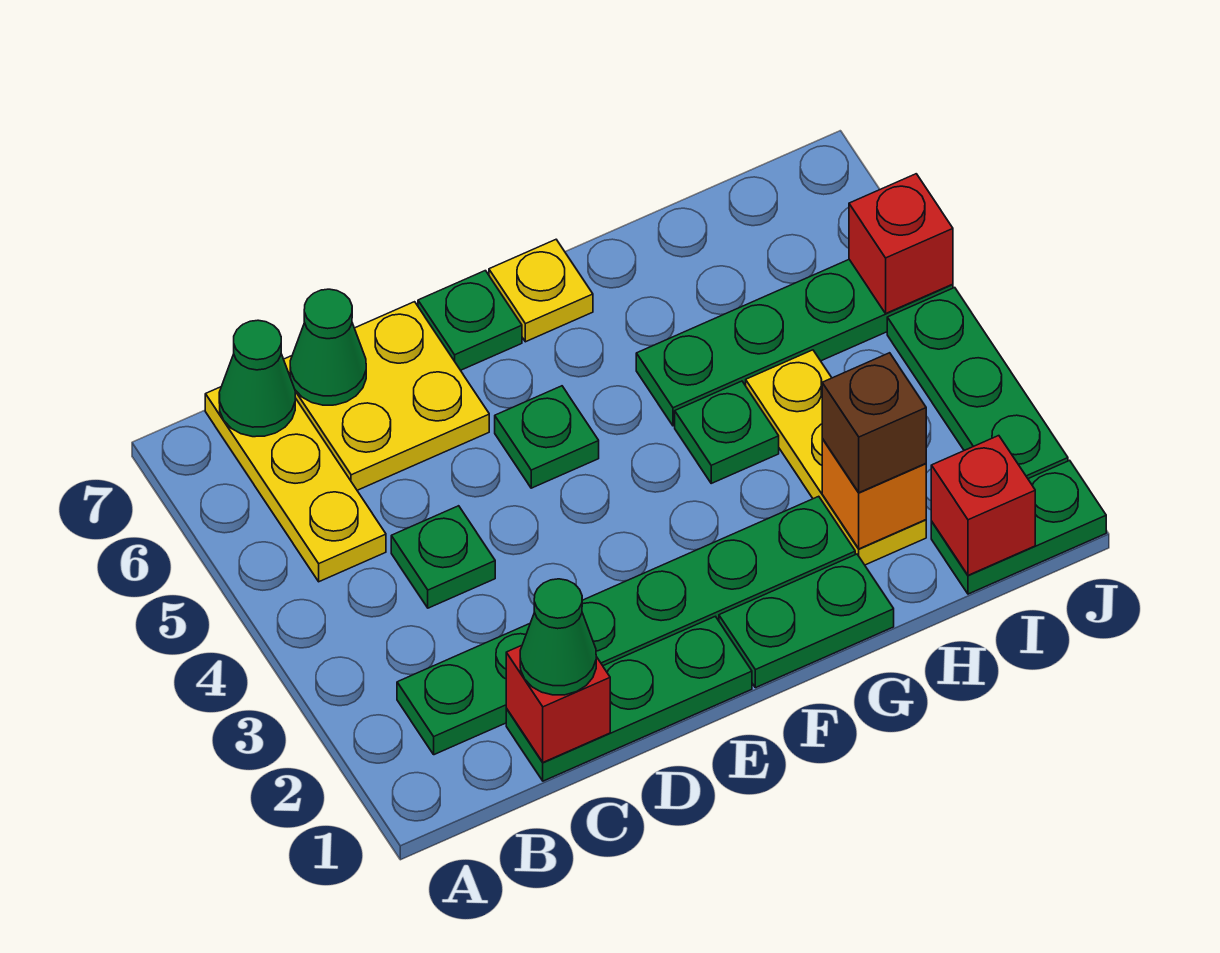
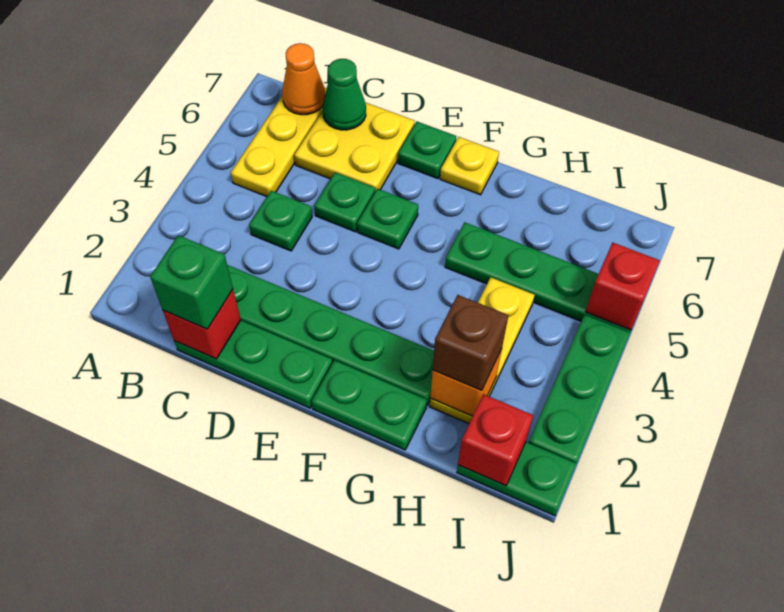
green cone B7 level 2 -> orange cone B7 level 2
green cone C1 level 3 -> green brick C1 level 3
green plate G4 level 1 -> green plate D5 level 1

